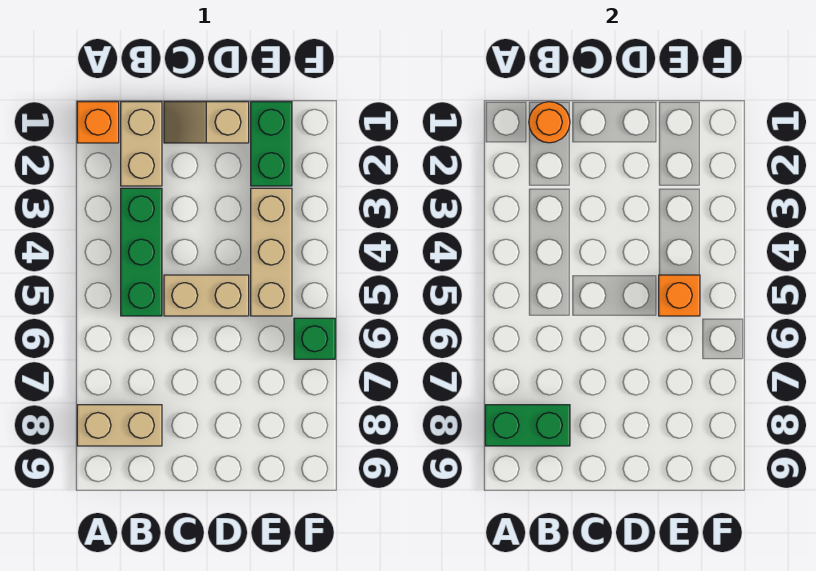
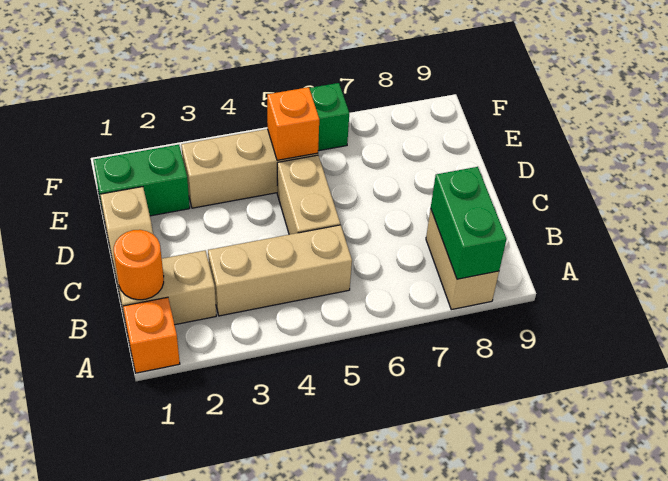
green brick B3:B5 level 1 -> tan brick B3:B5 level 1

